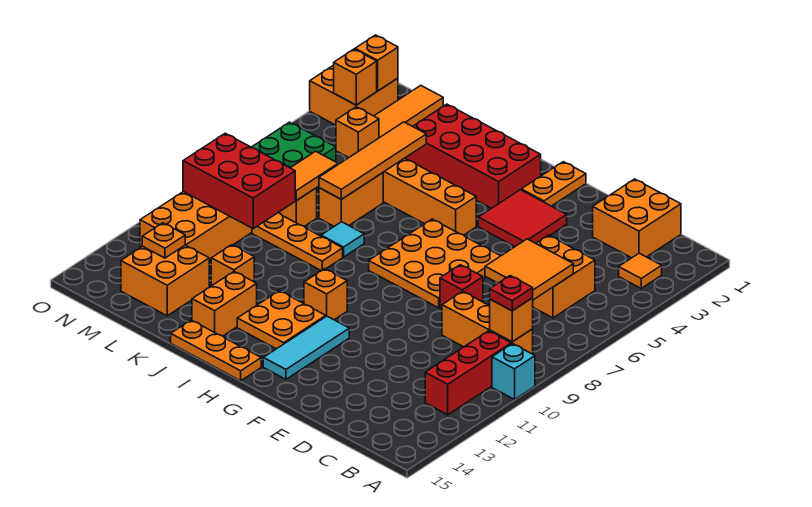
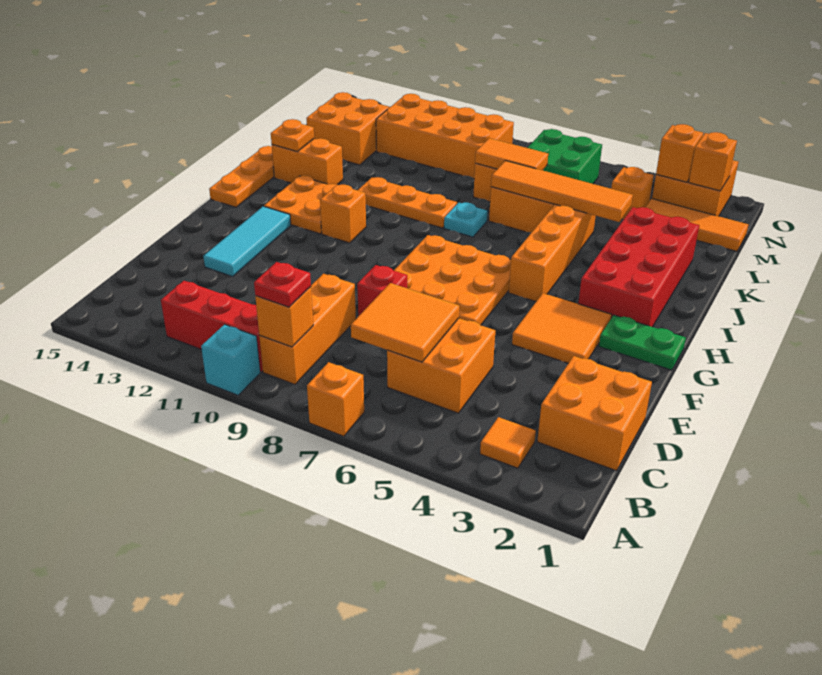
red tile F3:G4 level 1 -> orange tile F3:G4 level 1
orange plate G1:G2 level 1 -> green plate G1:G2 level 1
cyan tile G12:G14 level 1 -> cyan tile E13:G13 level 1
cyan tile J8 level 1 -> cyan plate J8 level 1
orange plate J9:L9 level 1 -> orange plate J9:J11 level 1
orange brick K12 level 1 -> orange brick A7 level 1
red brick L9:N10 level 2 -> none
orange plate M13 level 2 -> orange plate J14 level 2

